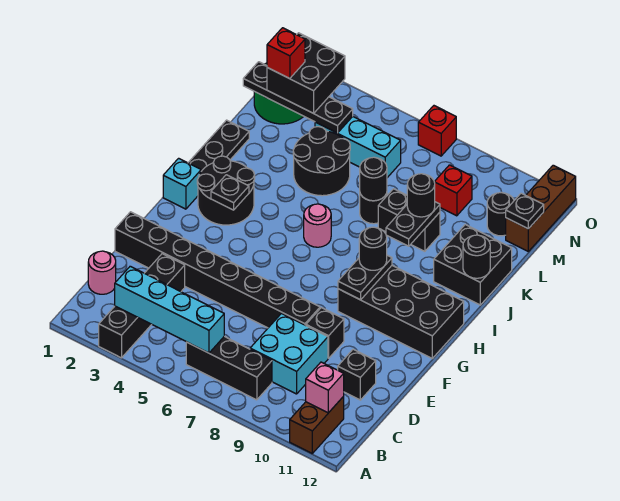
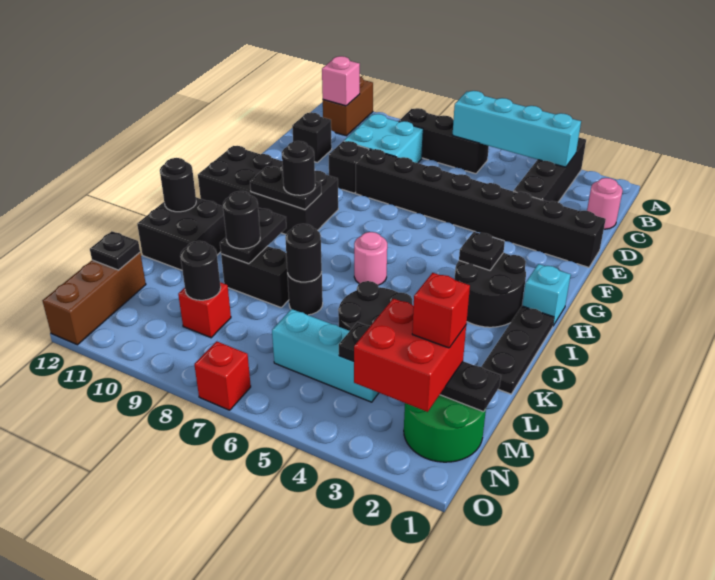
black plate G9:H9 level 2 -> black plate H9:H10 level 2
black brick M2:N3 level 3 -> red brick M2:N3 level 3
black round brick M11 level 1 -> black round brick M9 level 2

